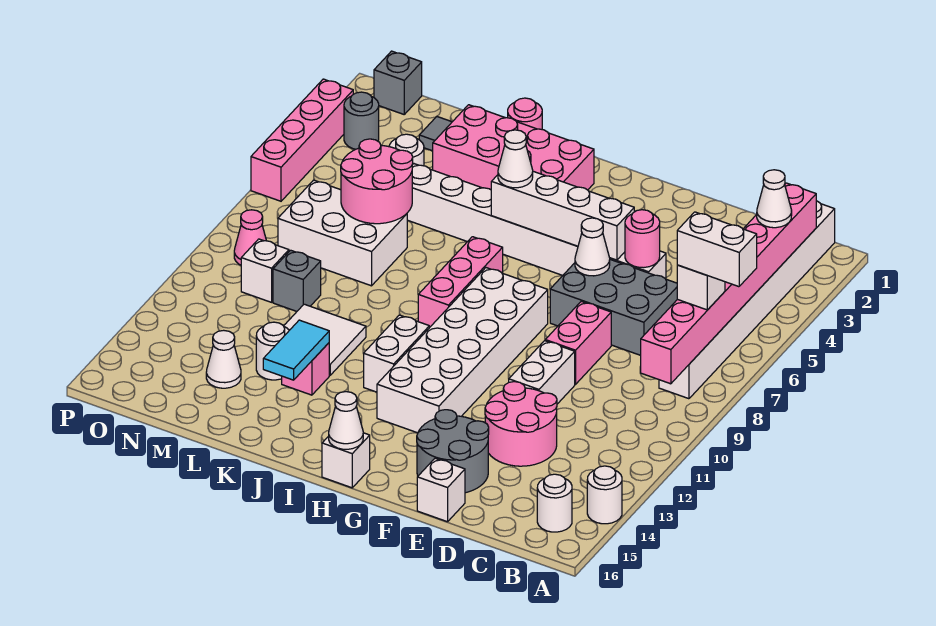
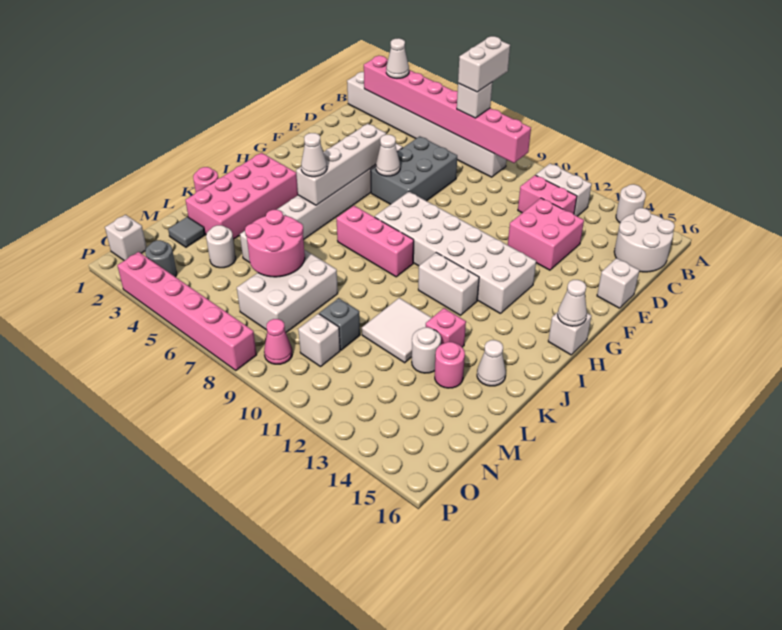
white round brick B15 level 1 -> white round brick B15:C16 level 1
pink round brick D12:E13 level 1 -> pink brick D12:E13 level 1
pink round brick E5 level 2 -> pink round brick L14 level 1
pink brick E8:E9 level 1 -> pink brick C11:C12 level 1
white brick E10:E11 level 1 -> white brick B11:B12 level 1
grey round brick E14:F15 level 1 -> none
cyan tile K13:K14 level 2 -> none
white cone M14 level 1 -> white cone K15 level 1
grey brick O1 level 1 -> white brick O1 level 1
pink brick P3:P6 level 1 -> pink brick P3:P8 level 1

